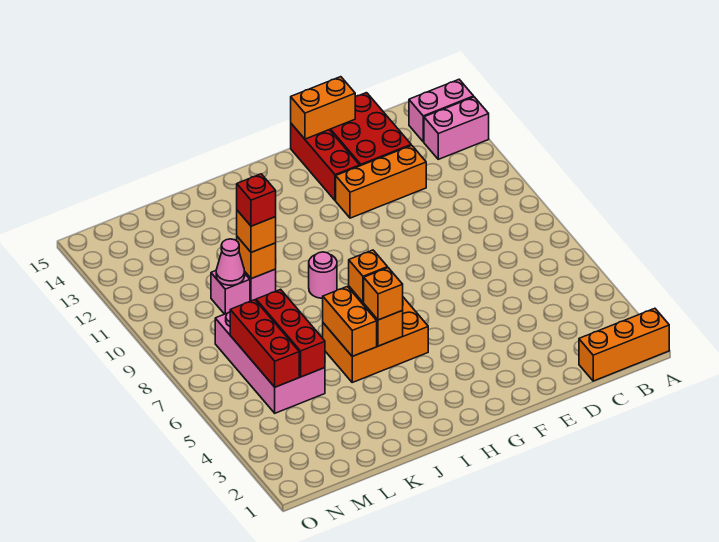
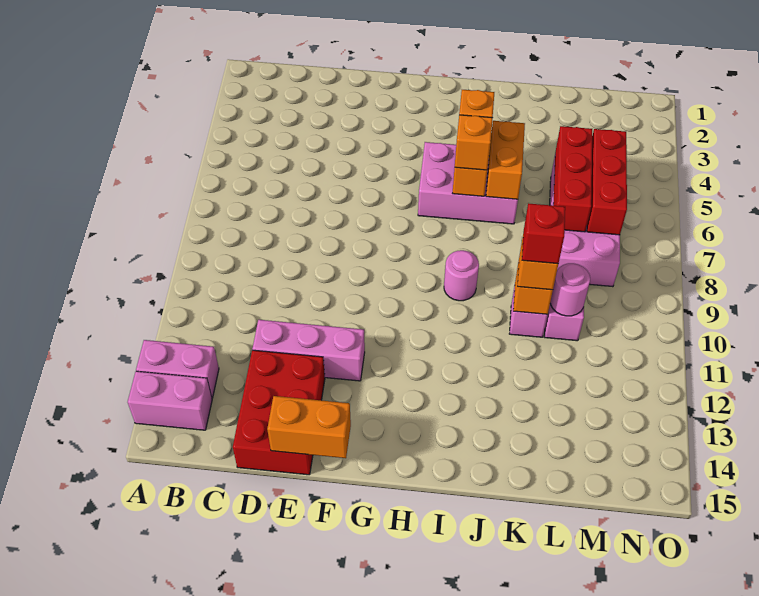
orange brick A1:C1 level 1 -> none
orange brick D12:F12 level 1 -> pink brick D12:F12 level 1
red brick F13:F15 level 1 -> none
orange brick H5:J6 level 1 -> pink brick H5:J6 level 1
pink cone L10 level 2 -> pink round brick L10 level 2

